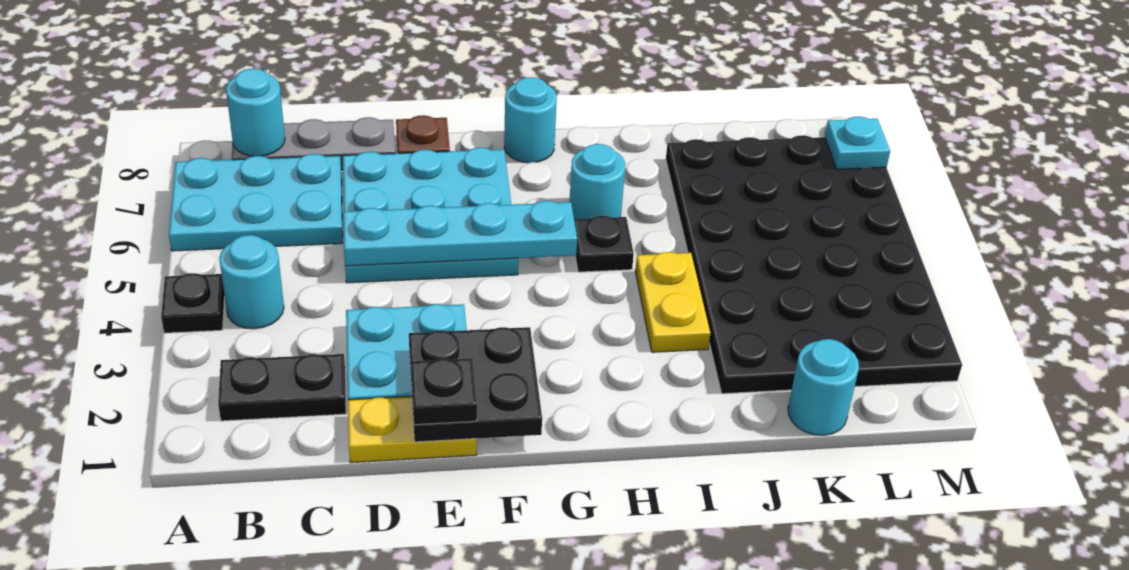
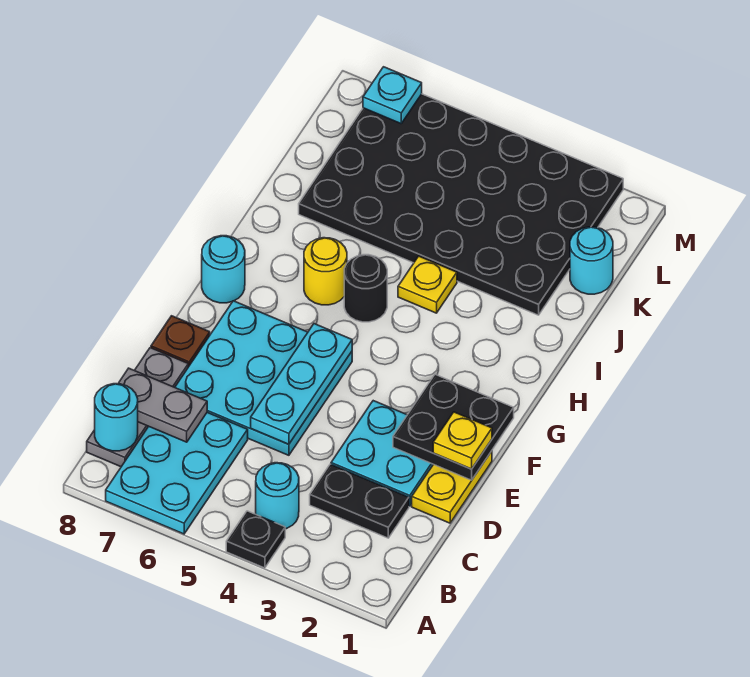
black plate B2:C2 level 1 -> black plate C2:C3 level 1
none -> grey plate C7:C8 level 2
cyan plate D5:G5 level 2 -> cyan plate D5:F5 level 2
black plate E1 level 3 -> yellow plate E1 level 3
black plate H5 level 1 -> black round brick H5 level 1
cyan round brick H6 level 1 -> yellow round brick H6 level 1
yellow plate I3:I4 level 1 -> yellow plate I4 level 1

